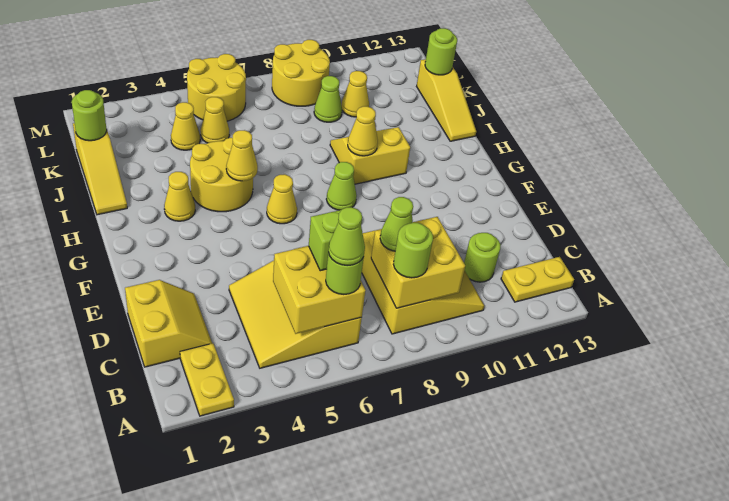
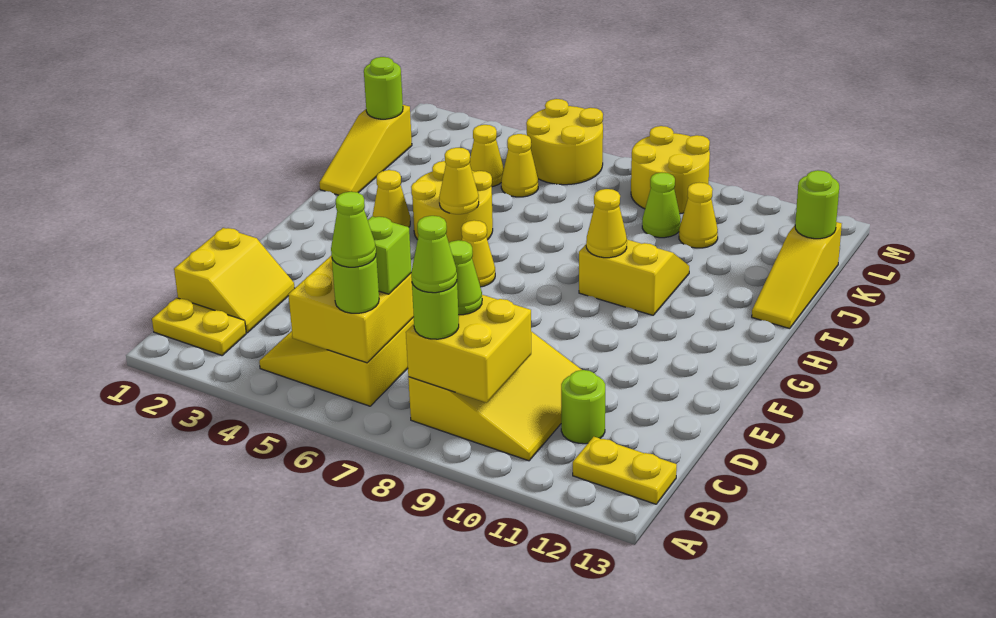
yellow plate A2:B2 level 1 -> yellow plate B1:B2 level 1
lime cone G8 level 1 -> lime cone B8 level 4

